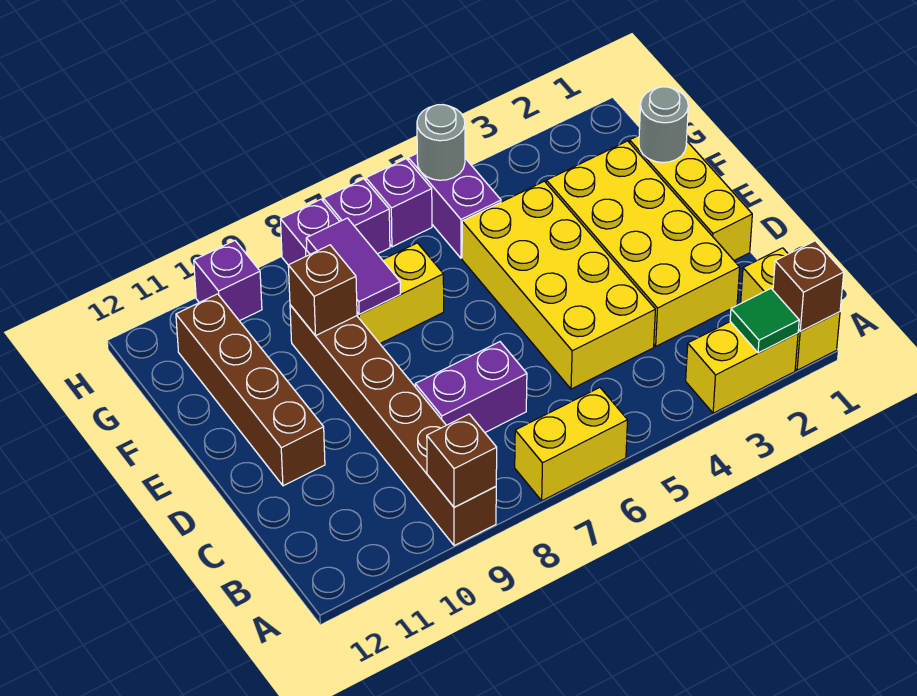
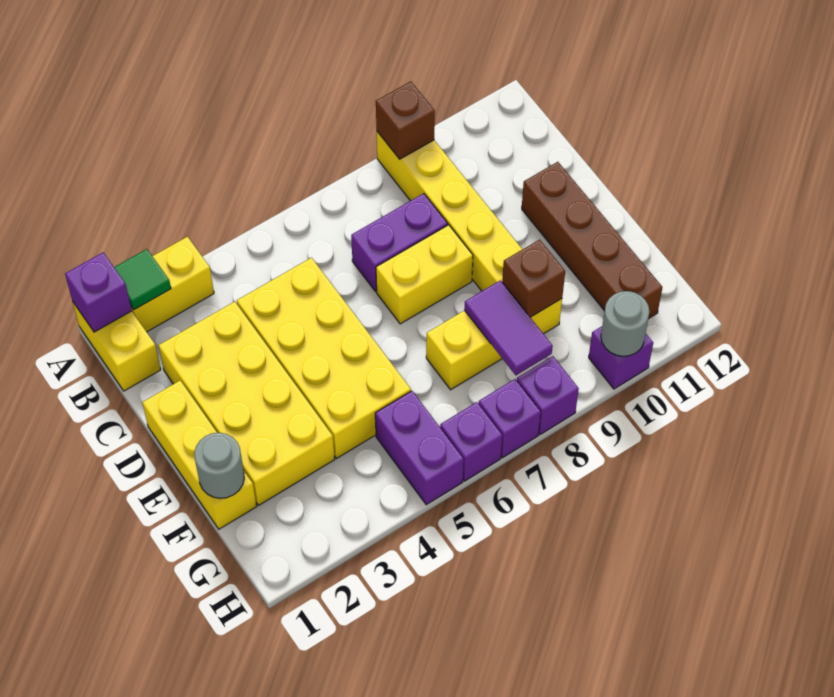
brown brick A1 level 2 -> purple brick A1 level 2
yellow brick A6:A7 level 1 -> yellow brick D7:D8 level 1
brown brick A9:F9 level 1 -> yellow brick A9:F9 level 1
grey round brick H5 level 2 -> grey round brick H10 level 2

